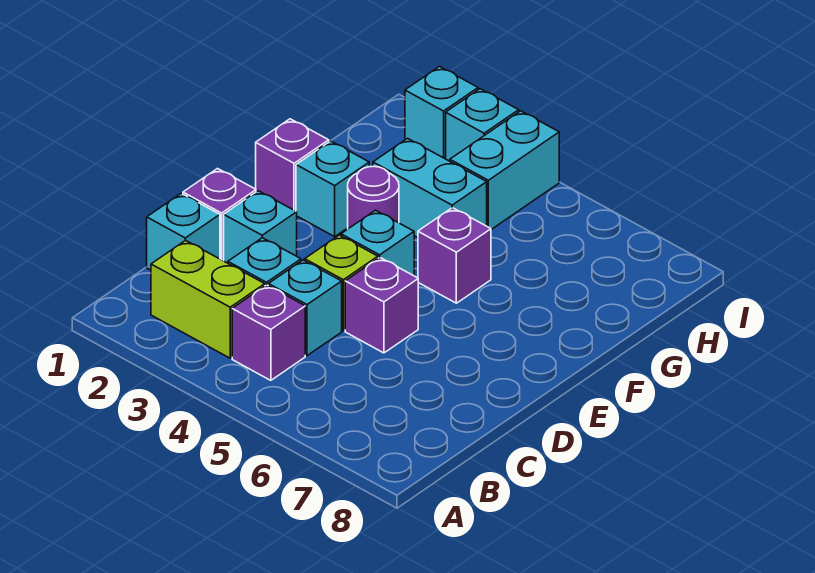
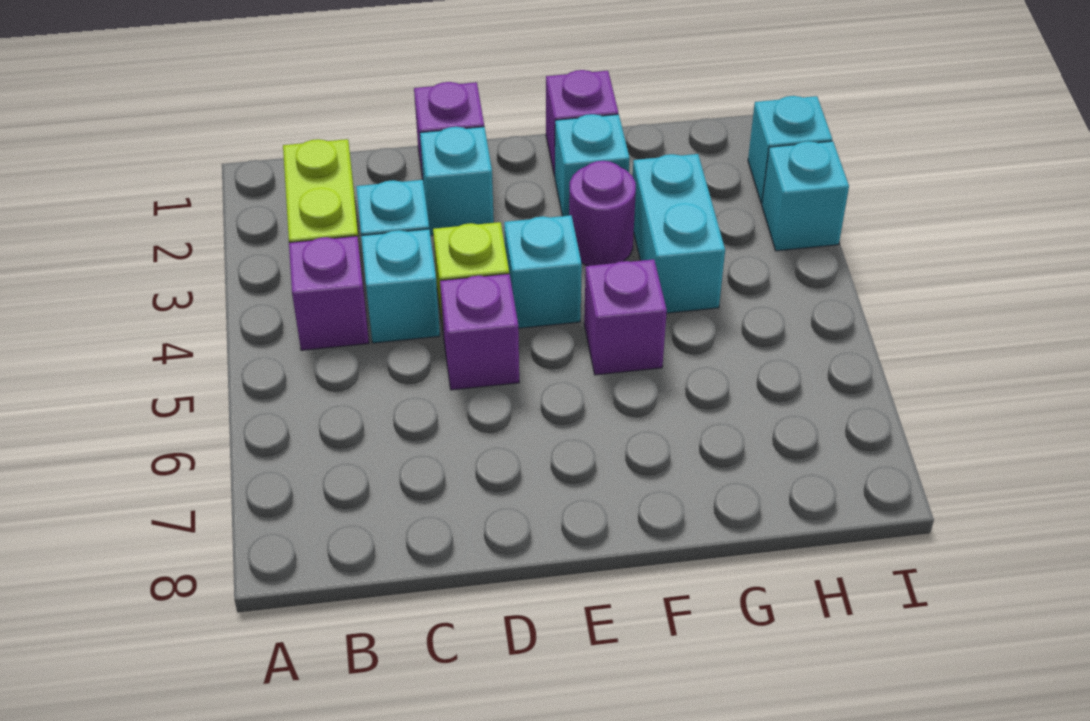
cyan brick C1 level 1 -> none
cyan brick H4:I4 level 1 -> none

